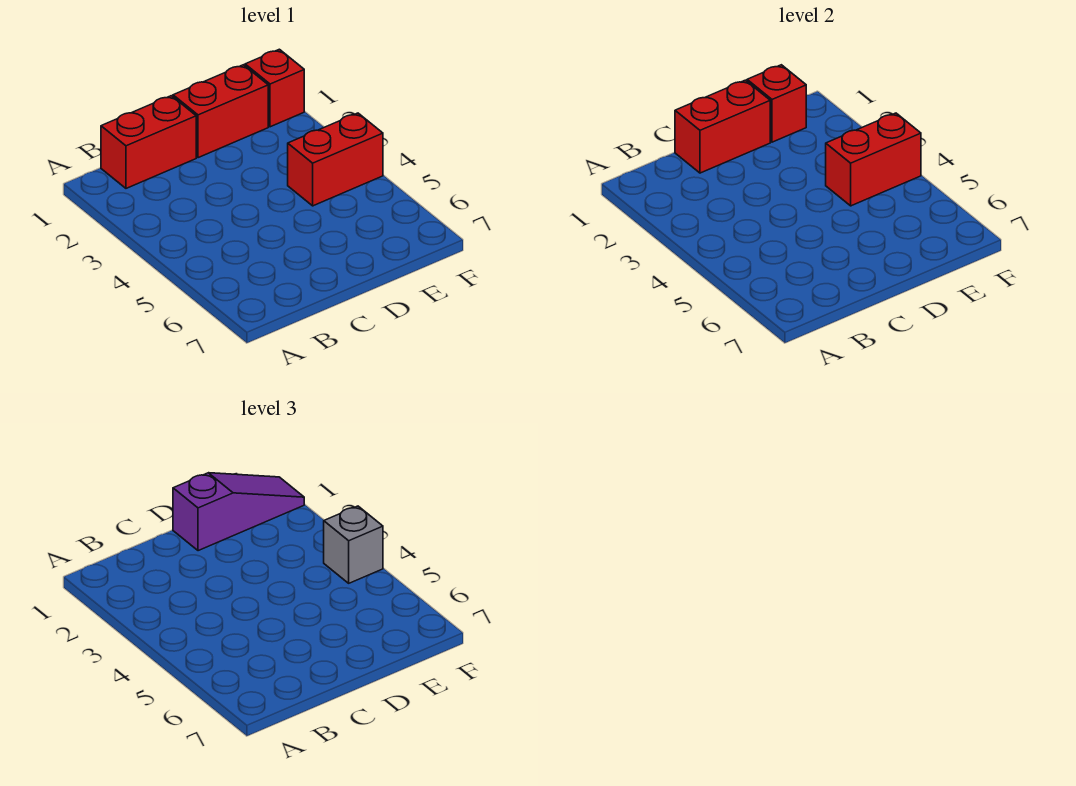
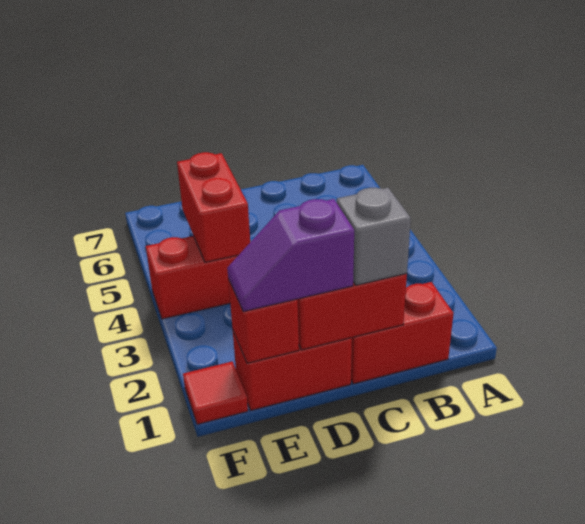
purple slope D1:F1 level 3 top D -> purple slope D1:E1 level 3 top D
red brick E4:F4 level 2 -> red brick E4:E5 level 2
red brick F1 level 1 -> red tile F1 level 1
grey brick F4 level 3 -> grey brick C1 level 3

